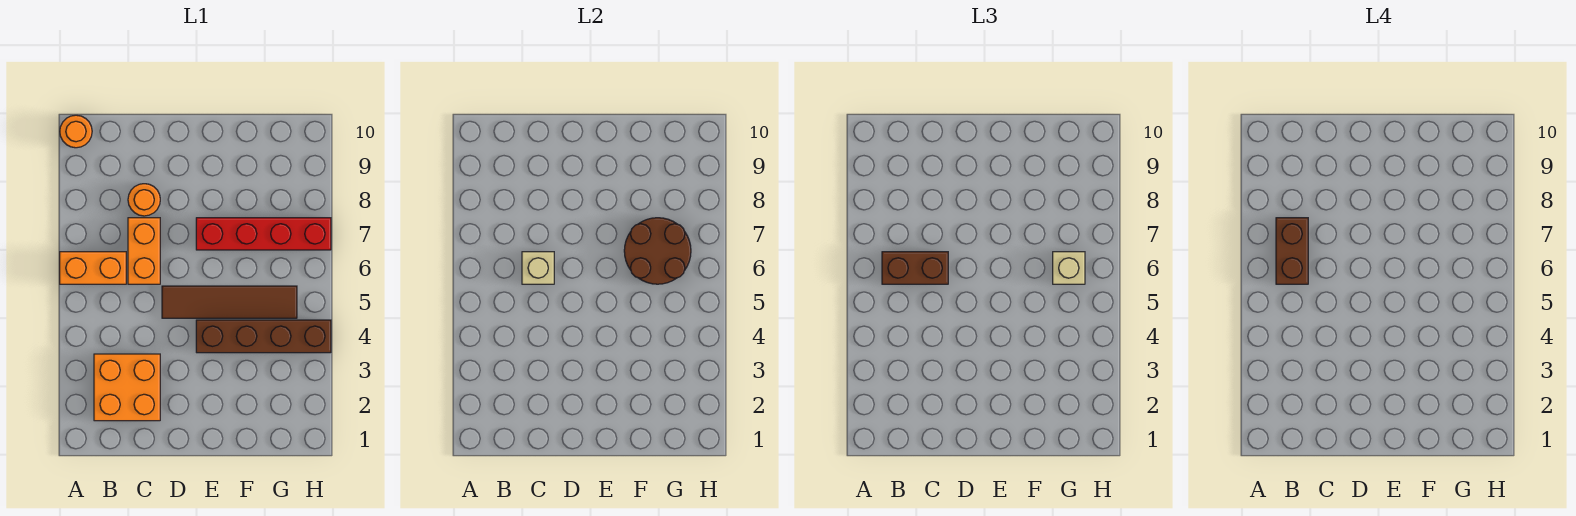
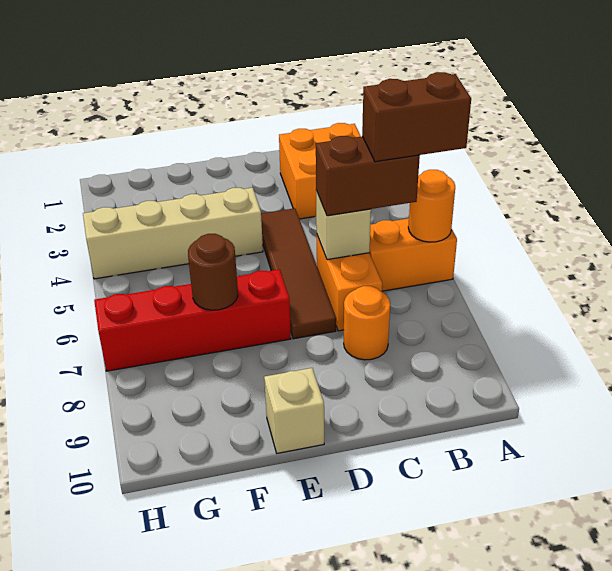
orange round brick A10 level 1 -> orange round brick A6 level 2
brown brick B6:B7 level 4 -> brown brick A6:B6 level 4
brown tile D5:G5 level 1 -> brown tile D4:D7 level 1
brown brick E4:H4 level 1 -> tan brick E4:H4 level 1
brown round brick F6:G7 level 2 -> brown round brick F7 level 2
tan brick G6 level 3 -> tan brick E10 level 1

